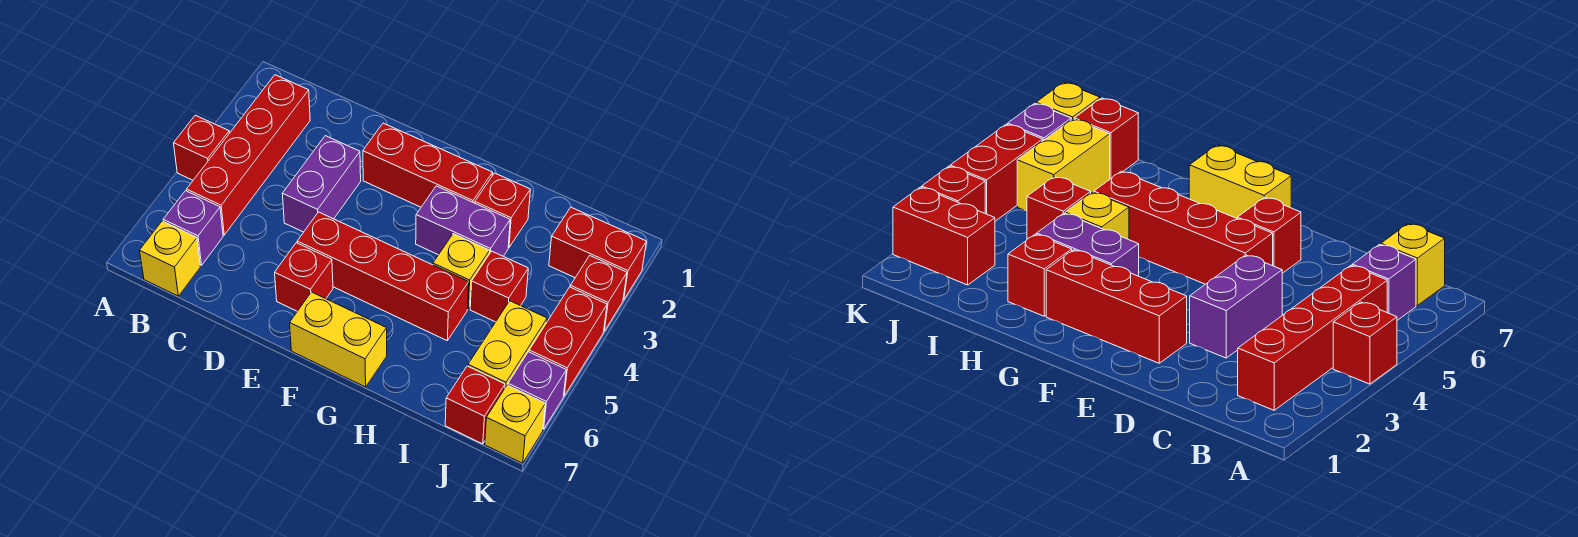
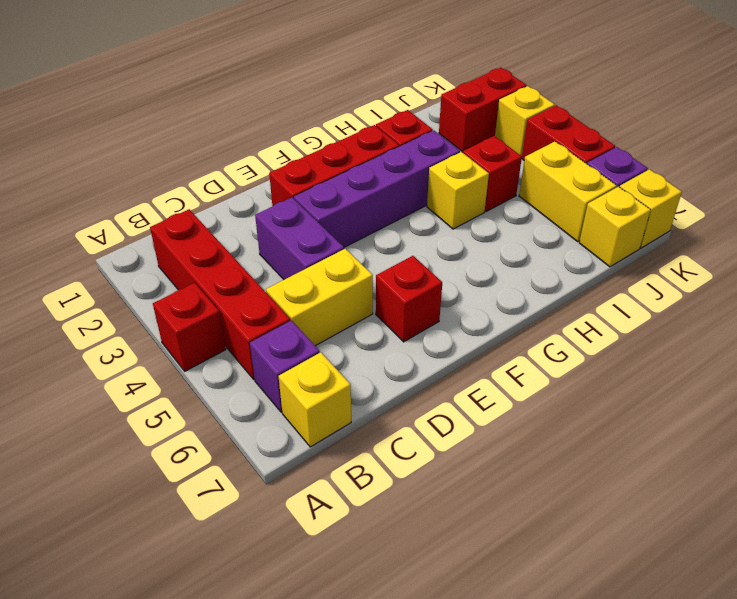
red brick E5:H5 level 1 -> none
yellow brick F7:G7 level 1 -> yellow brick C5:D5 level 1
purple brick G3:H3 level 1 -> purple brick E3:H3 level 1
red brick J7 level 1 -> yellow brick J7 level 1
red brick K3 level 1 -> yellow brick K3 level 1

